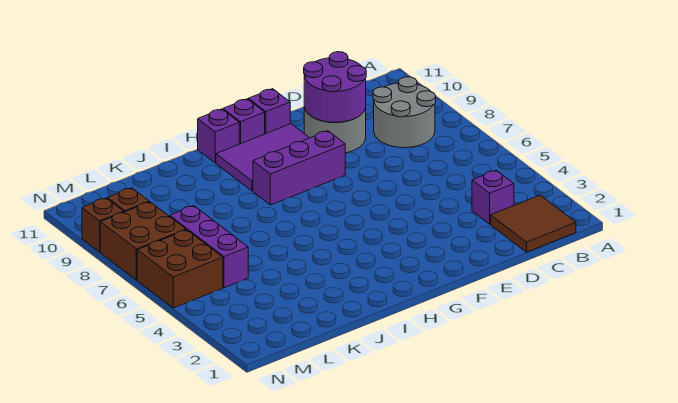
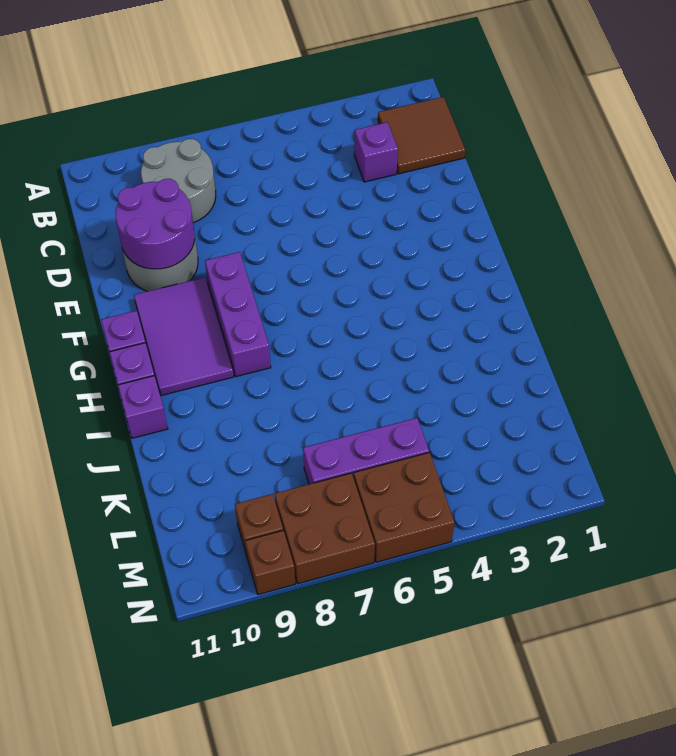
purple brick F11 level 1 -> purple brick I11 level 1

